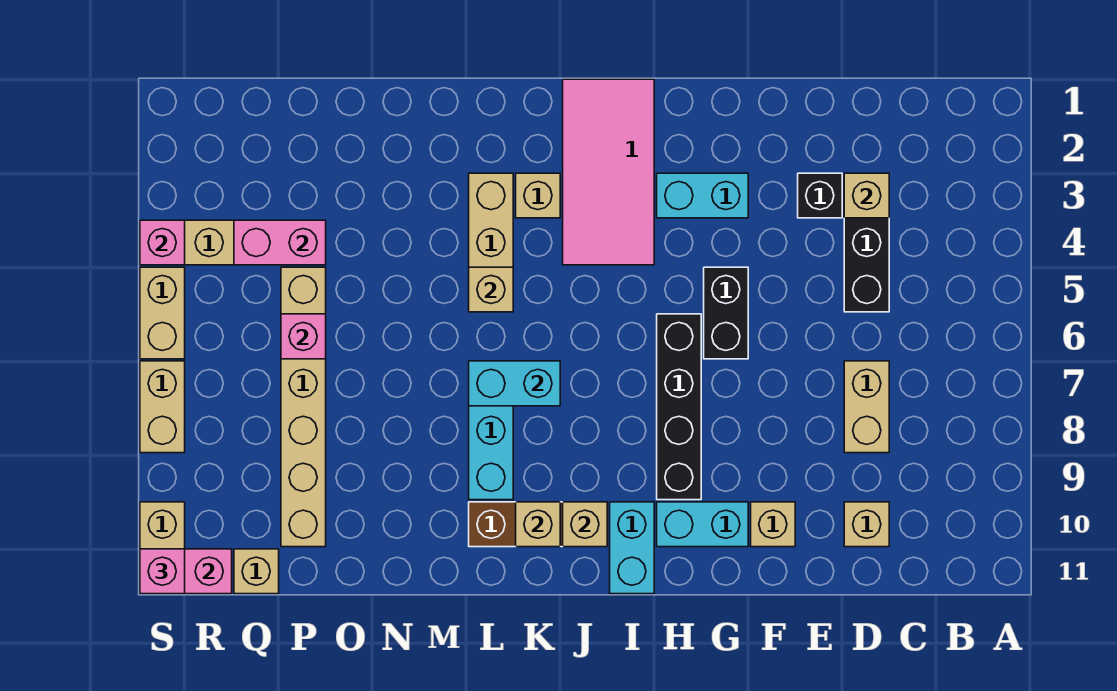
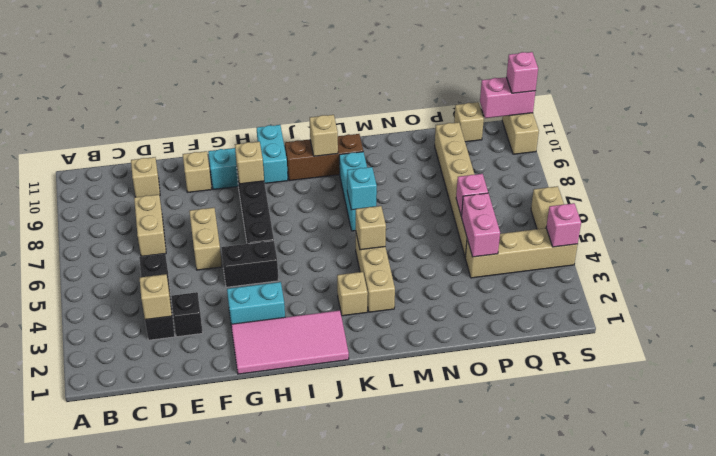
black brick G5:G6 level 1 -> black brick G5:H5 level 1
pink tile I1:J4 level 1 -> pink tile G1:J2 level 1
tan brick J10 level 2 -> tan brick H9 level 2
cyan brick K7:L7 level 2 -> cyan brick L7 level 2
pink brick P4:Q4 level 2 -> pink brick P4:P5 level 2
tan brick S7:S8 level 1 -> tan brick F6:F7 level 1

